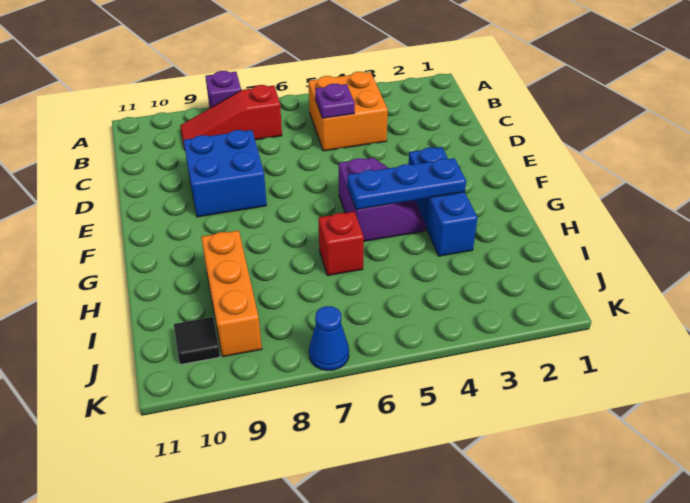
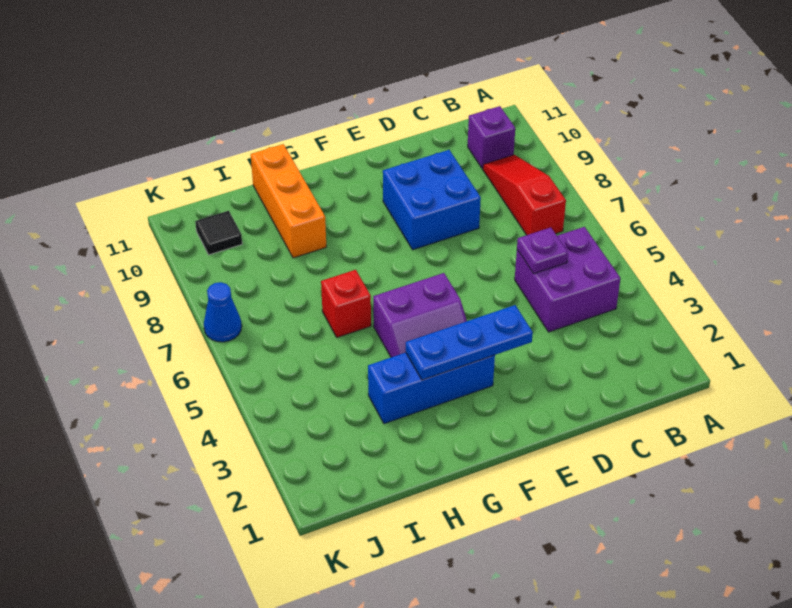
purple brick A8 level 1 -> purple brick B10 level 1
orange brick B4:C5 level 1 -> purple brick B4:C5 level 1
blue plate G3:G5 level 2 -> blue plate E3:G3 level 2
orange brick H9:J9 level 1 -> orange brick H9:H11 level 1

